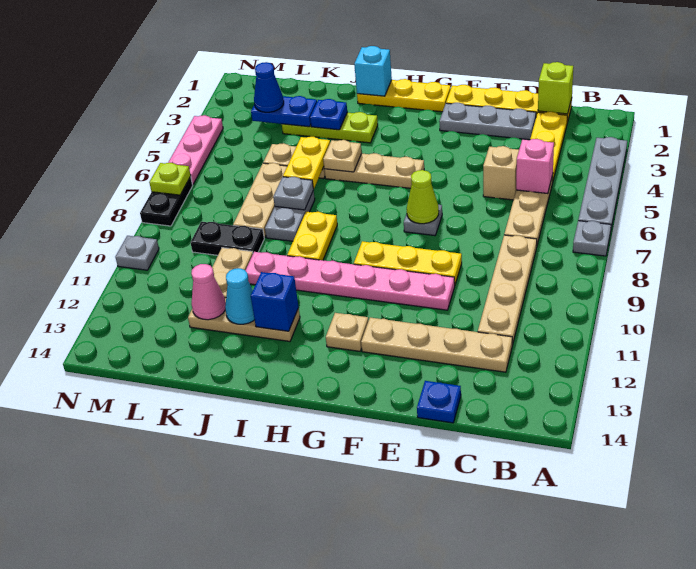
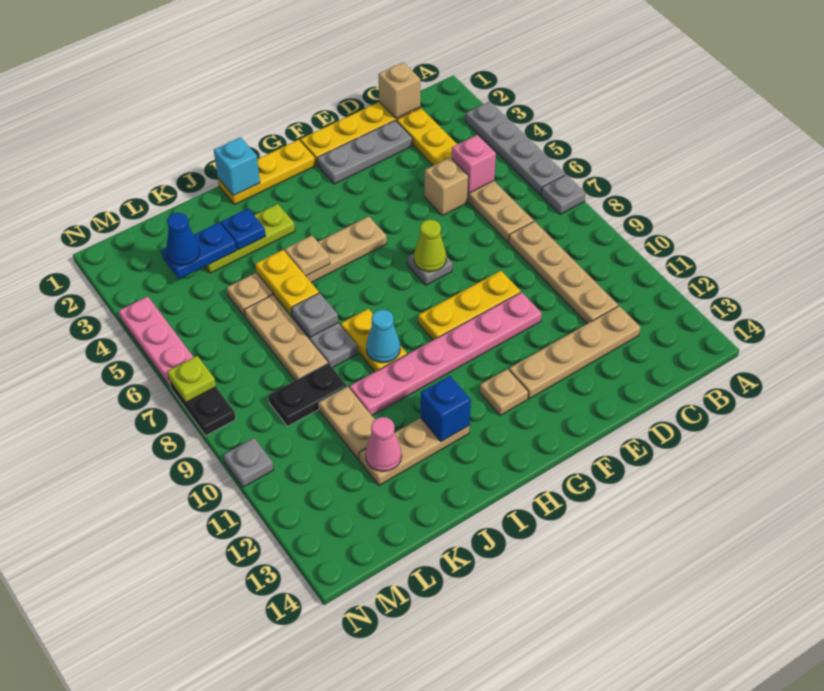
lime brick C1 level 2 -> tan brick C1 level 2
blue plate D14 level 1 -> none
cyan cone J12 level 2 -> cyan cone I9 level 2

